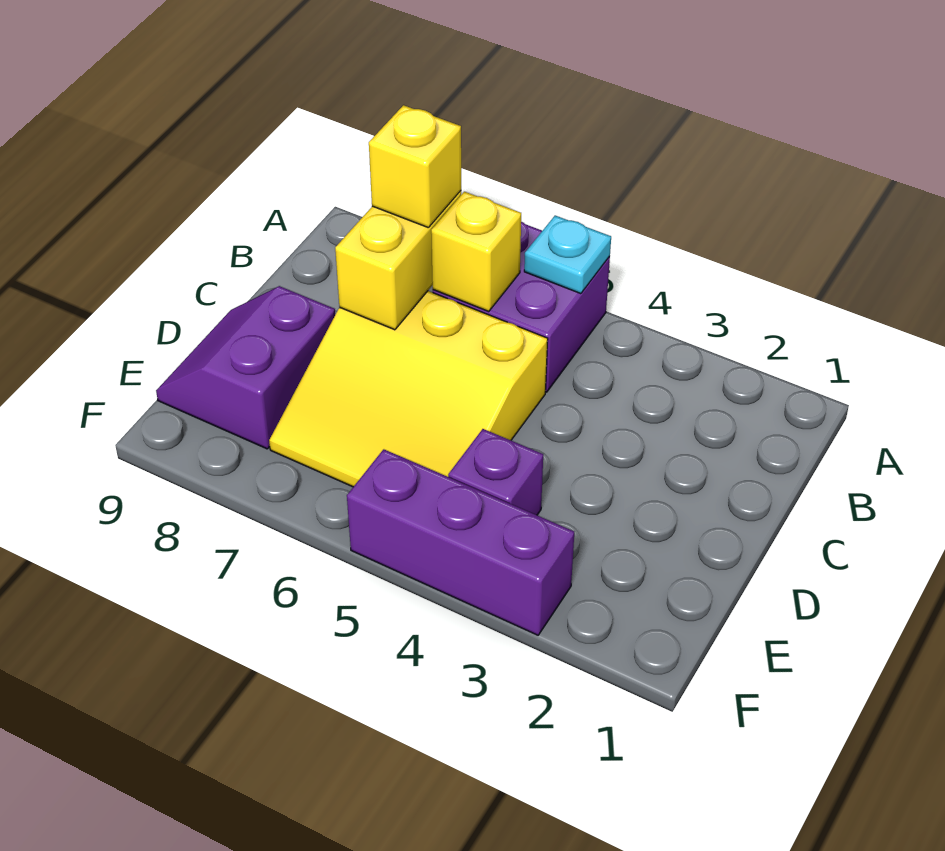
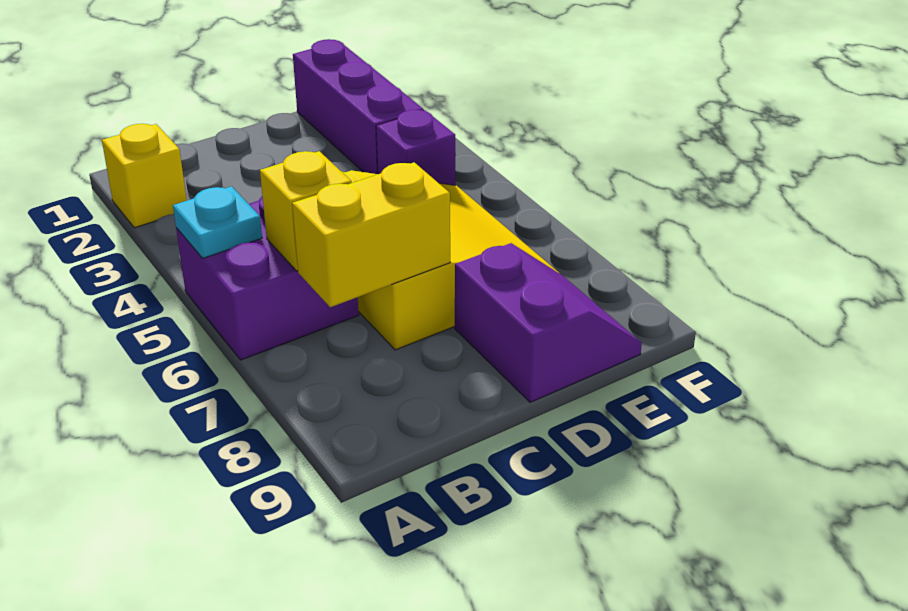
yellow brick B7 level 3 -> yellow brick A2 level 1
purple slope D8:E9 level 1 top 8 -> purple slope D8:E9 level 1 top D
purple brick F3:F5 level 1 -> purple brick E1:E3 level 1

